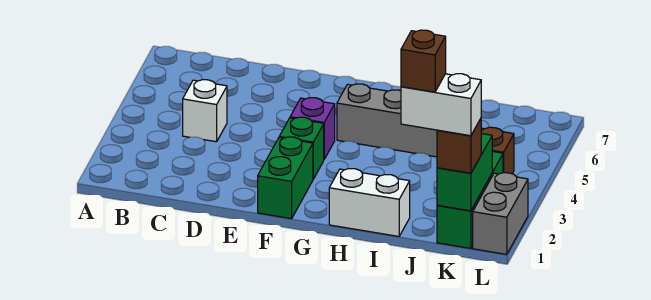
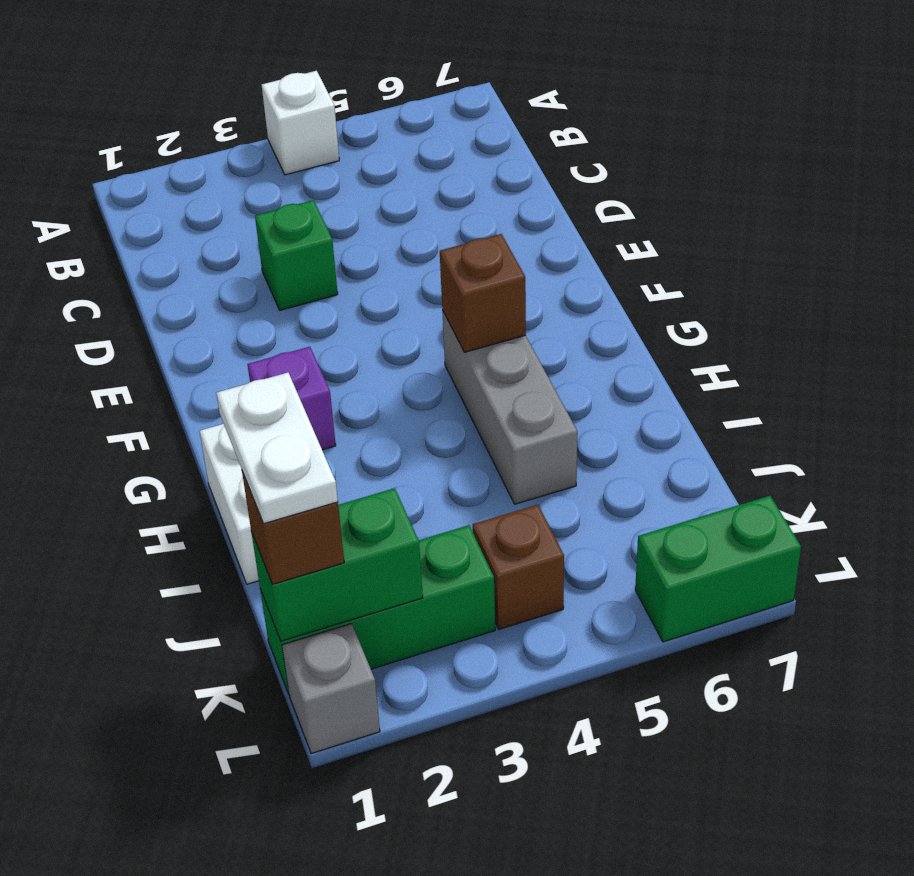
white brick C4 level 1 -> white brick A4 level 1
green brick F1:F2 level 1 -> green brick L6:L7 level 1
green brick F3 level 1 -> green brick D3 level 1
purple brick F4 level 1 -> purple brick G2 level 1
white brick J1:K1 level 4 -> white plate J1:K1 level 4
brown brick J1 level 5 -> brown brick G5 level 2
grey brick L1:L2 level 1 -> grey brick L1 level 1

